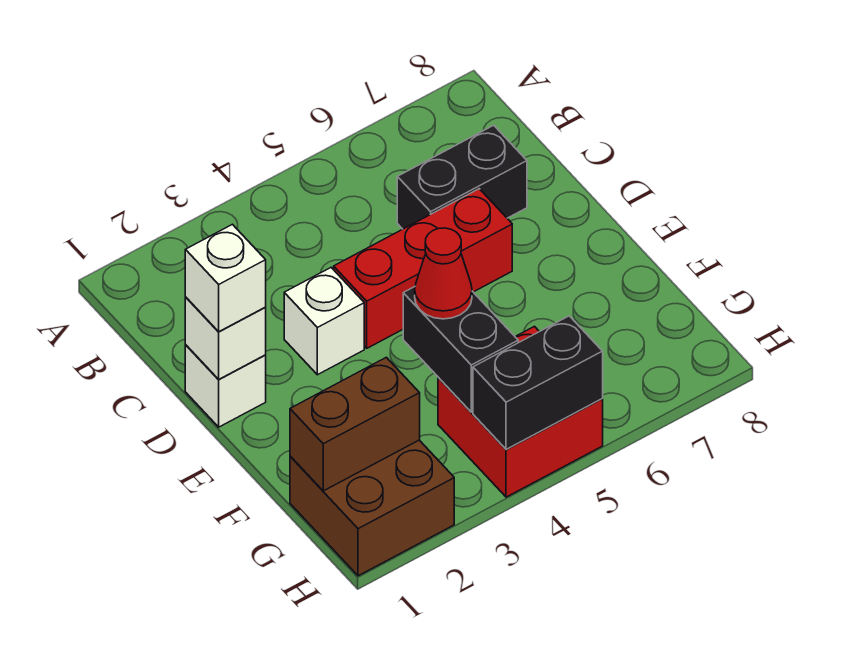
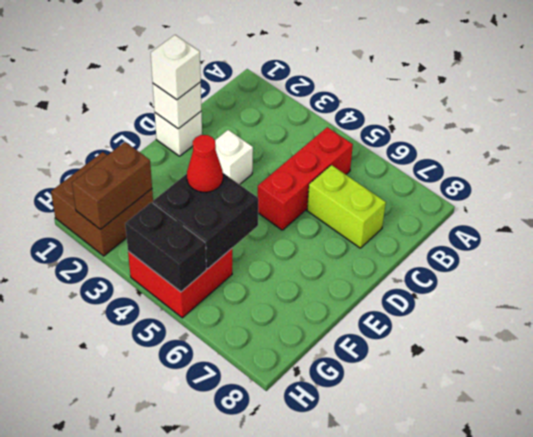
black brick C6:C7 level 1 -> lime brick C6:C7 level 1
red brick D4:D6 level 1 -> red brick B5:D5 level 1
black brick F4:G4 level 2 -> black brick F4:G5 level 2
brown brick G1:G2 level 2 -> brown brick G2:H2 level 2

